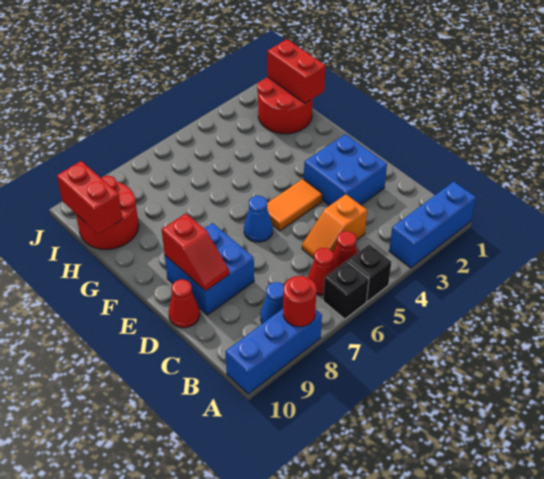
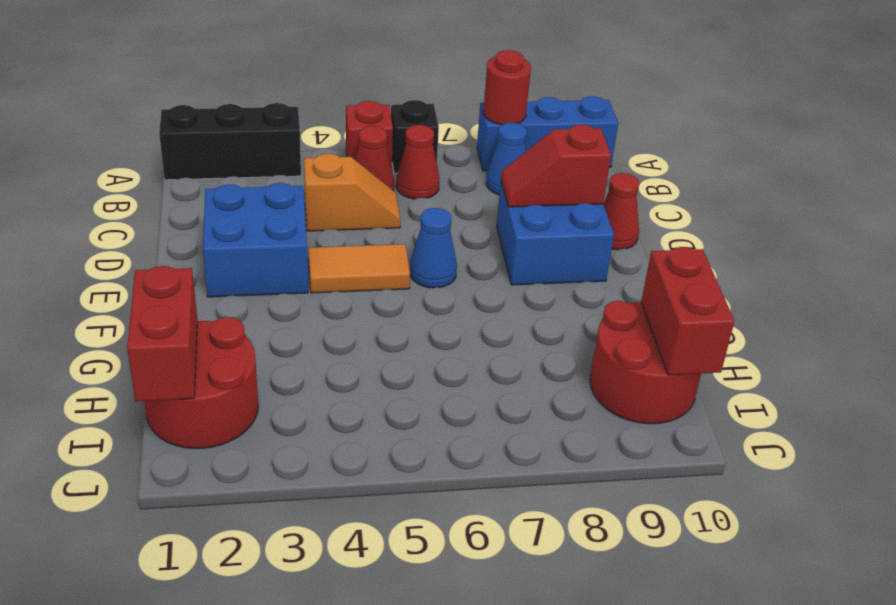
blue brick A1:A3 level 1 -> black brick A1:A3 level 1
black brick A5 level 1 -> red brick A5 level 1
red slope D9:E9 level 2 top E -> red slope D8:D9 level 2 top 9

